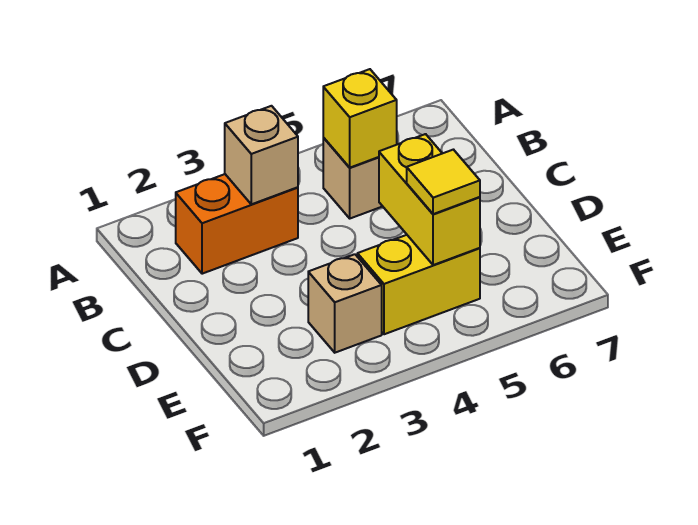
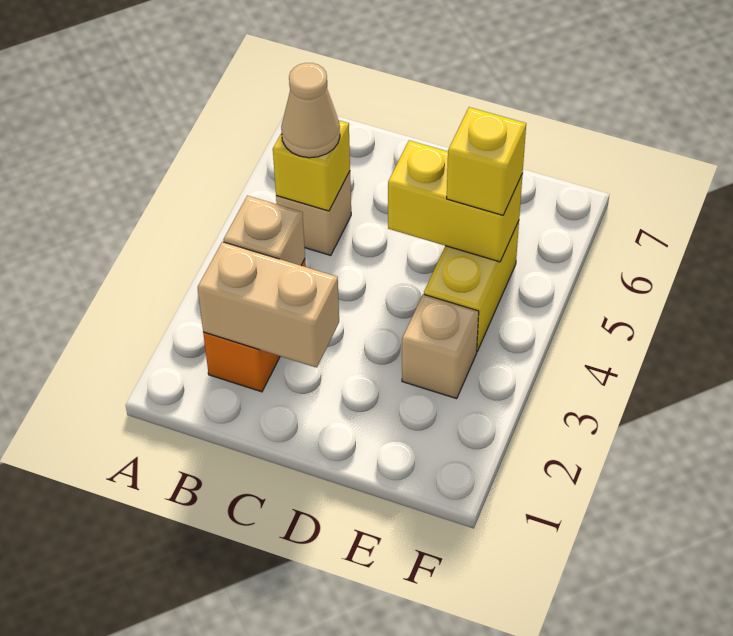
none -> tan brick B2:C2 level 2
none -> tan cone B5 level 3
yellow tile E5 level 3 -> yellow brick E5 level 3

